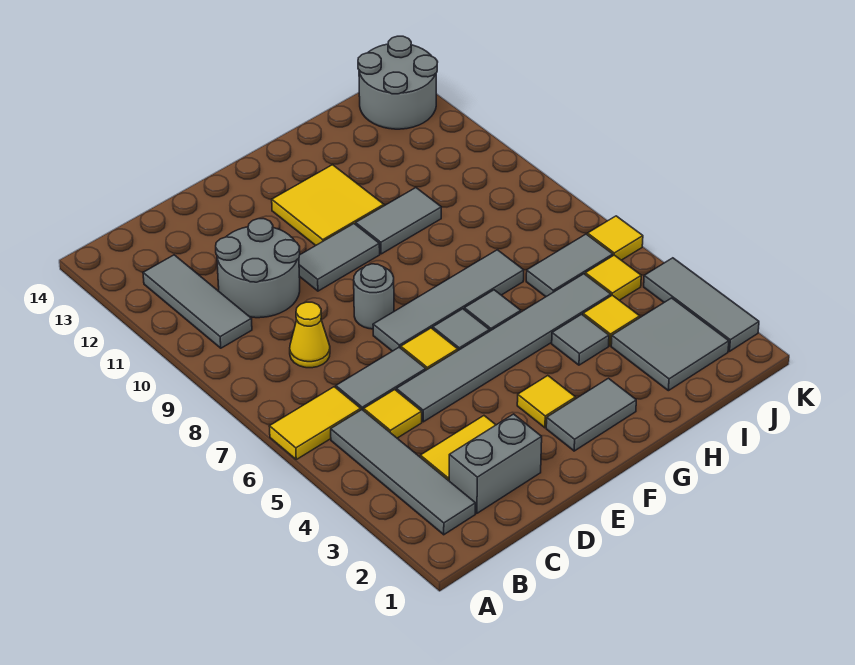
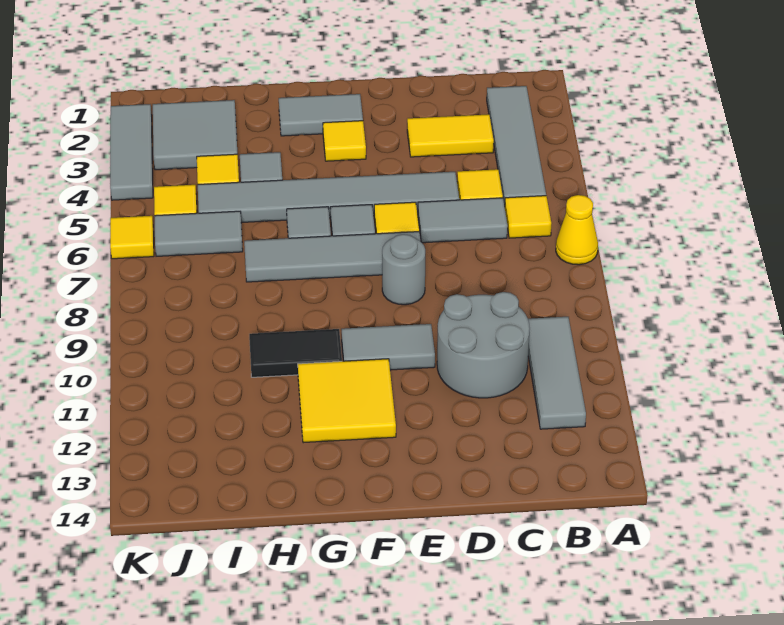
yellow tile A6:B6 level 1 -> yellow tile B6 level 1
grey brick C2:D2 level 1 -> none
yellow cone C8 level 1 -> yellow cone A7 level 1
grey tile G10:H10 level 1 -> black tile G10:H10 level 1
grey round brick J13:K14 level 1 -> none

